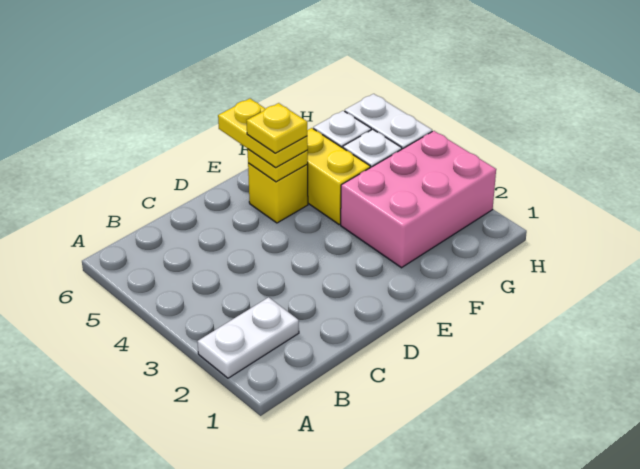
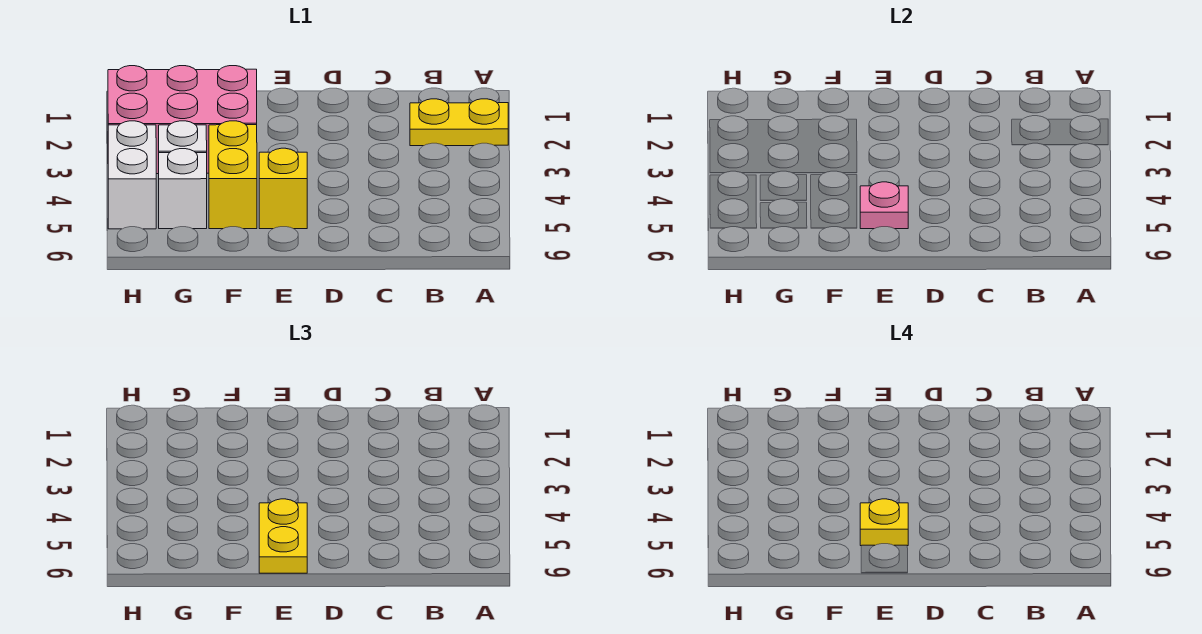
white plate A2:B2 level 1 -> yellow plate A2:B2 level 1
yellow plate E5 level 2 -> pink plate E5 level 2

